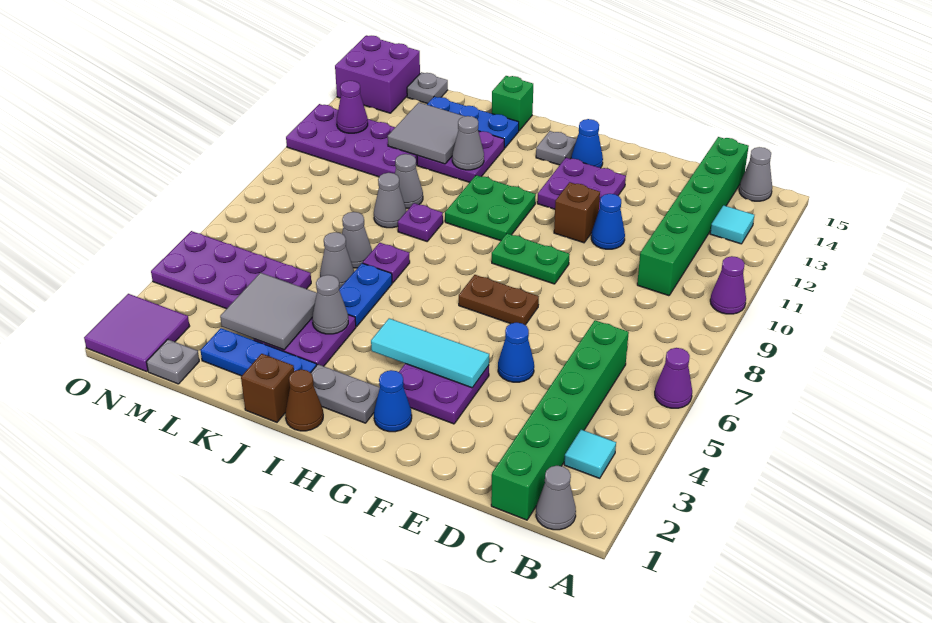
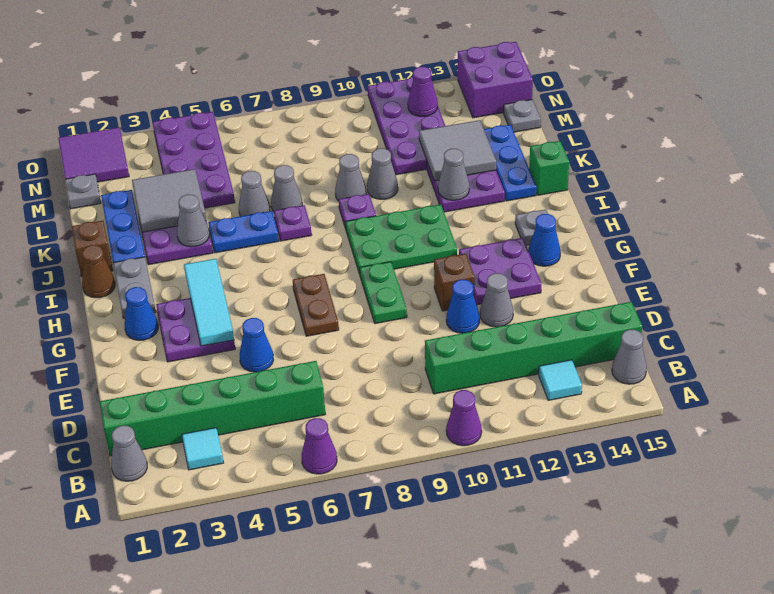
none -> grey cone E12 level 1
green plate H10:I11 level 1 -> green plate H9:I11 level 1

